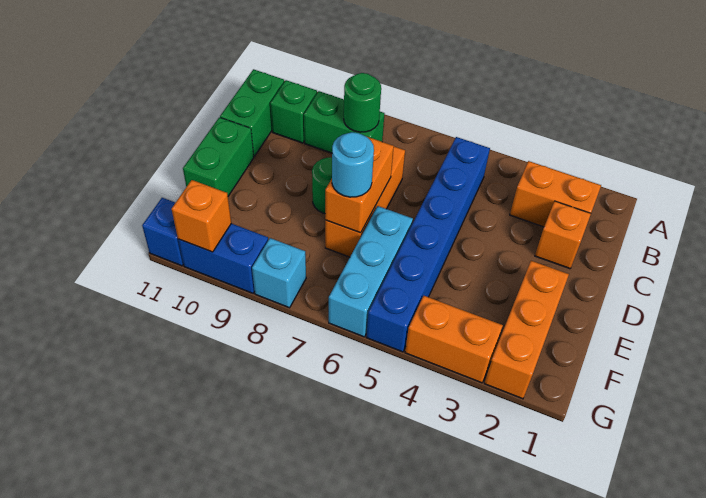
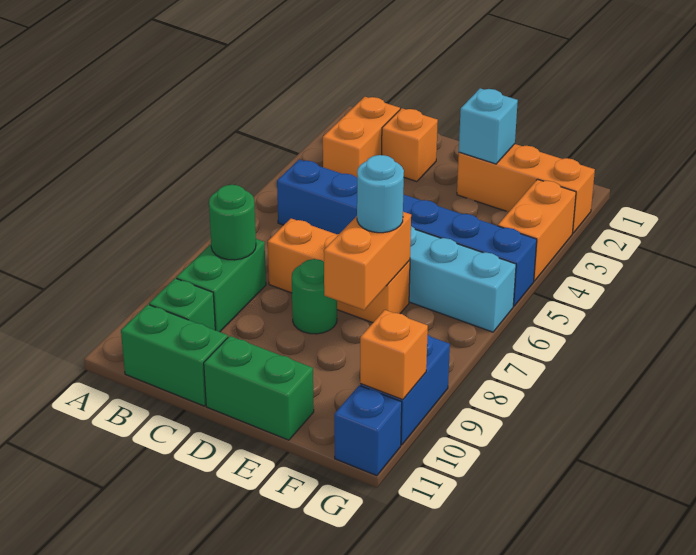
orange brick D7:E7 level 2 -> orange brick E7:E8 level 2
cyan brick G8 level 1 -> cyan brick E2 level 2

